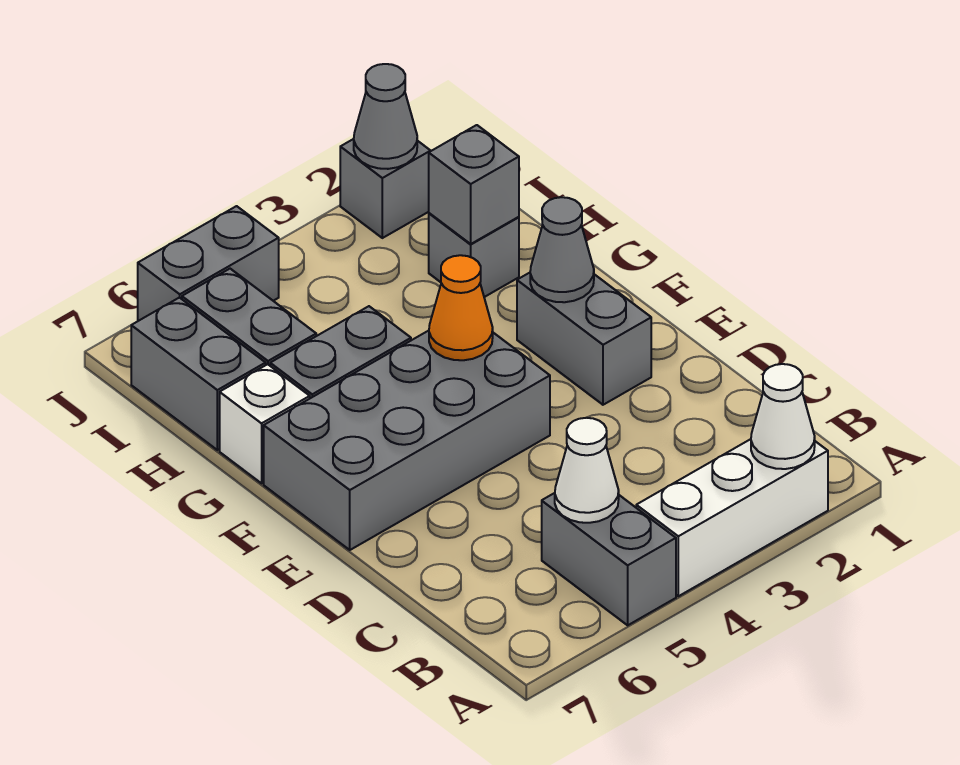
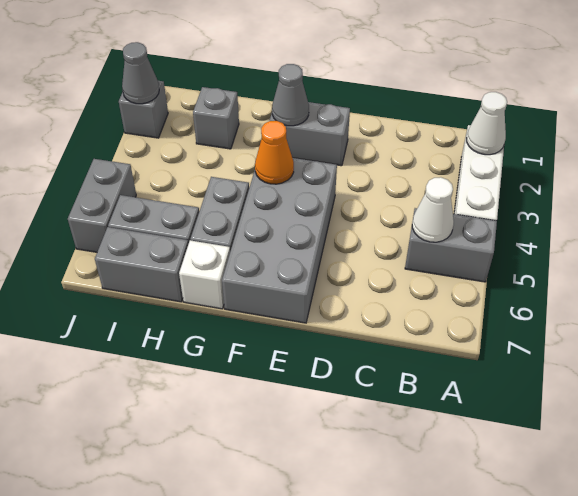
grey brick H2 level 2 -> none

